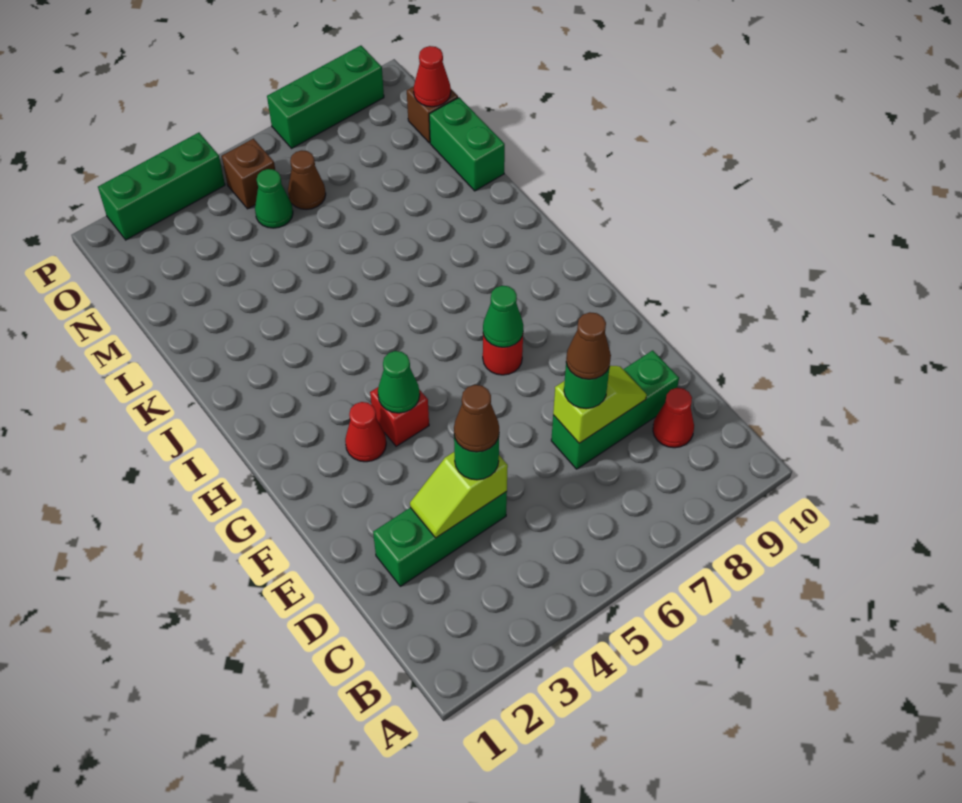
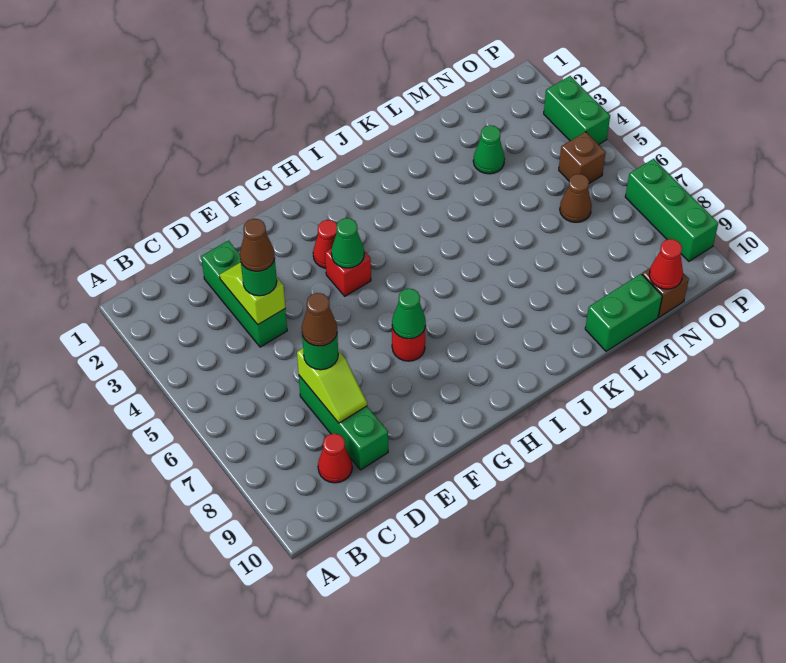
green cone N5 level 1 -> green cone M3 level 1
green brick P2:P4 level 1 -> green brick P3:P4 level 1

